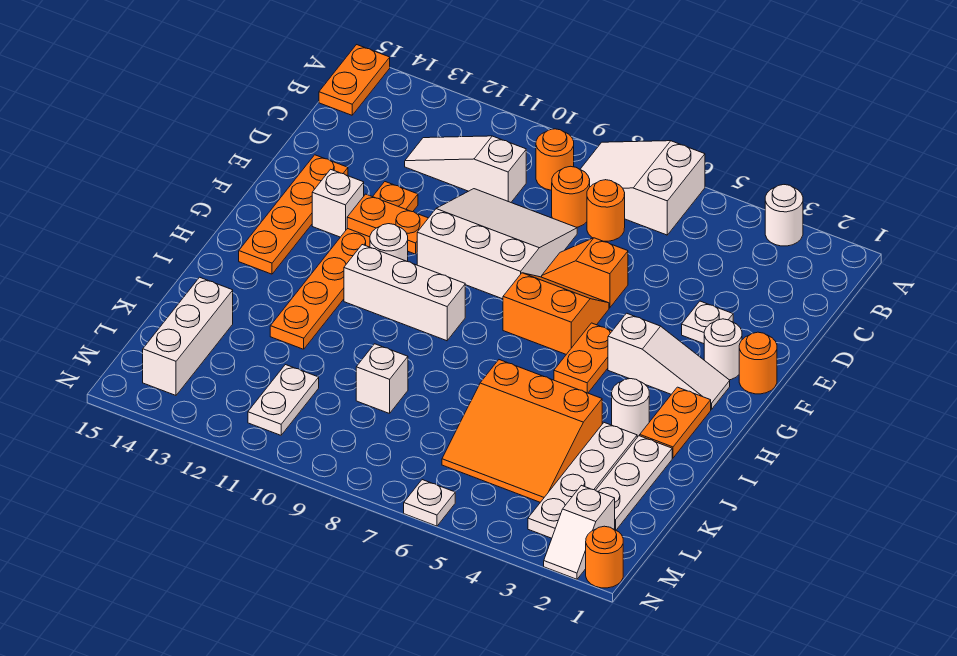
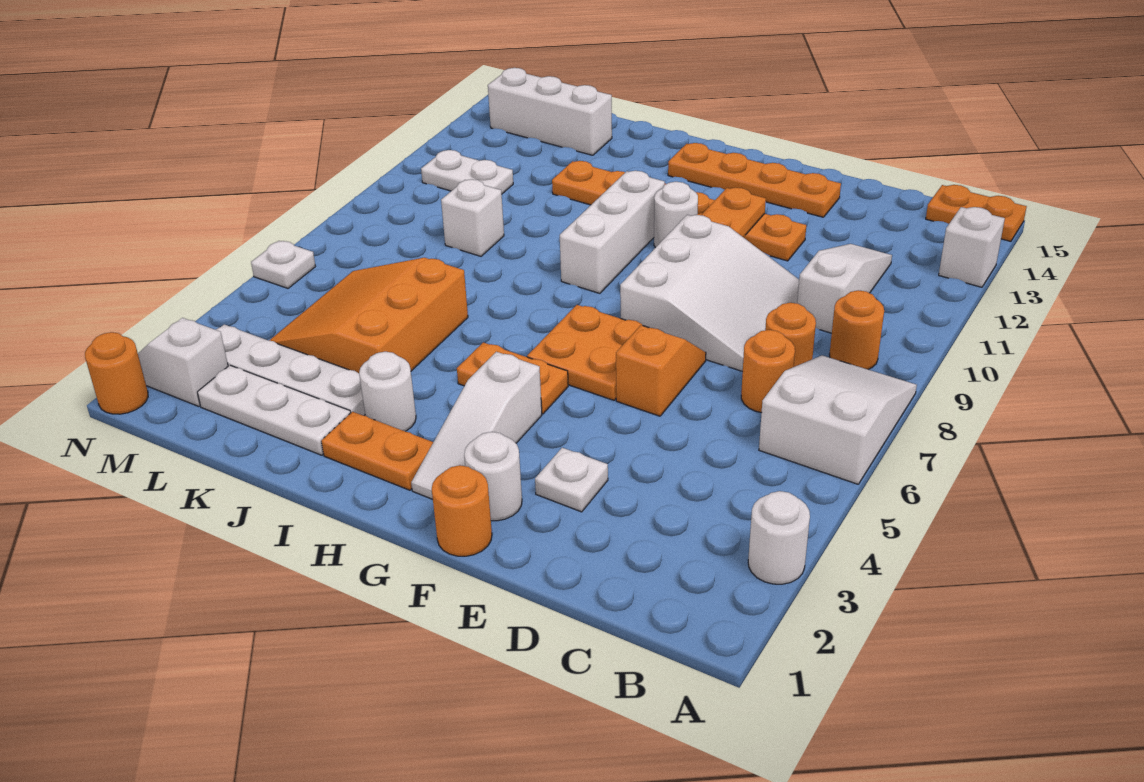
orange slope F6:G7 level 1 top G -> orange plate F6:G7 level 1
white brick F13 level 1 -> white brick A13 level 1

